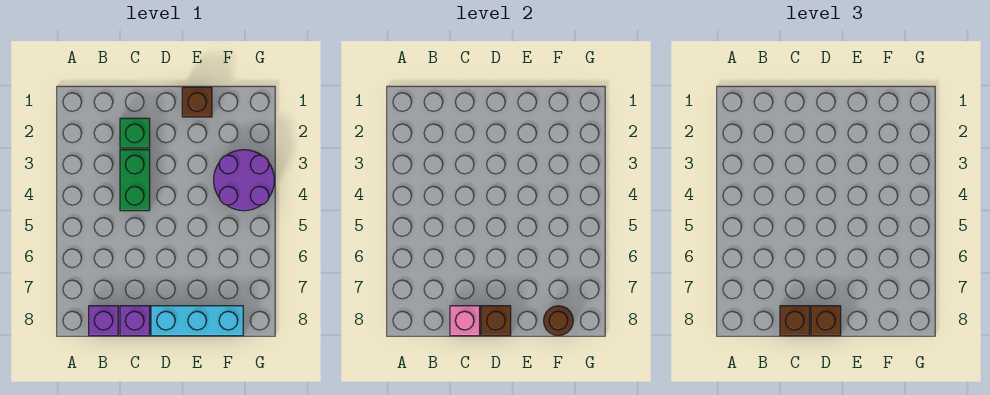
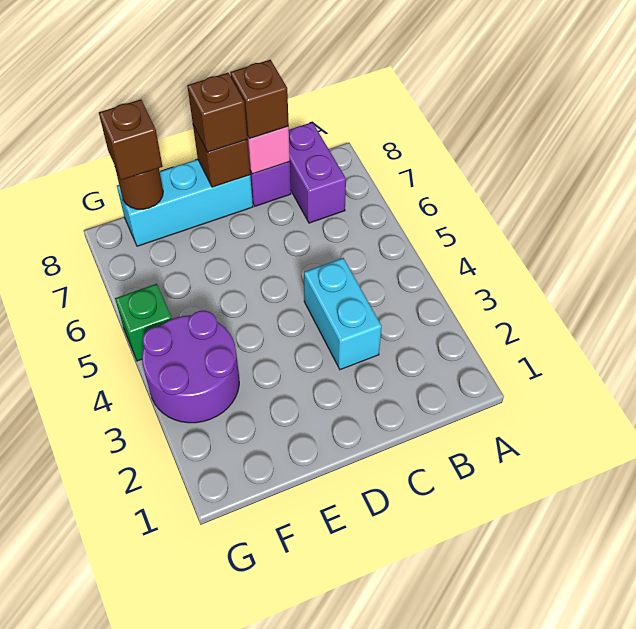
purple brick B8 level 1 -> purple brick B7:B8 level 1
green brick C2 level 1 -> green brick G5 level 1
green brick C3:C4 level 1 -> cyan brick C3:C4 level 1
brown brick E1 level 1 -> brown brick F8 level 3

